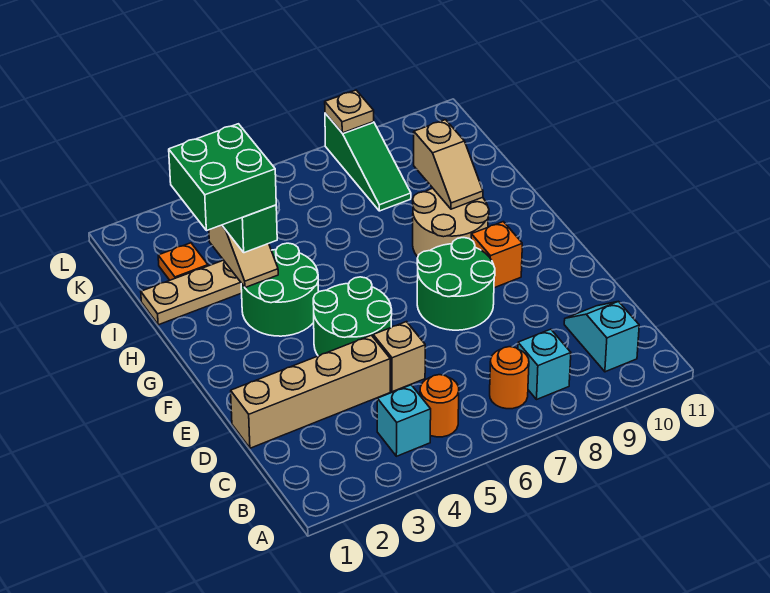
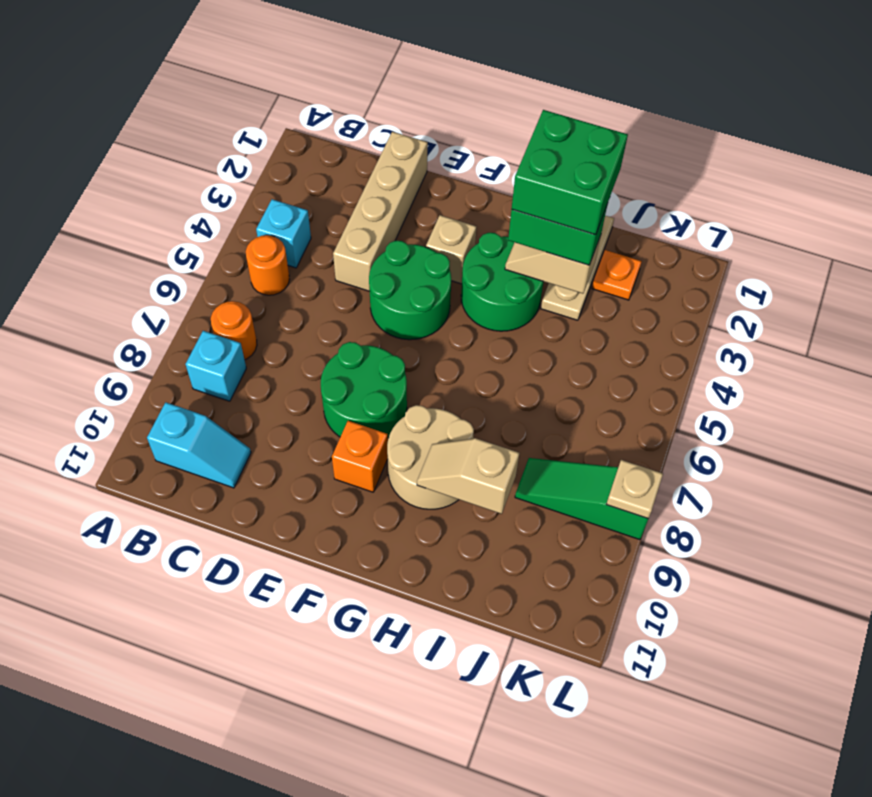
tan brick D5 level 1 -> tan brick F3 level 1

